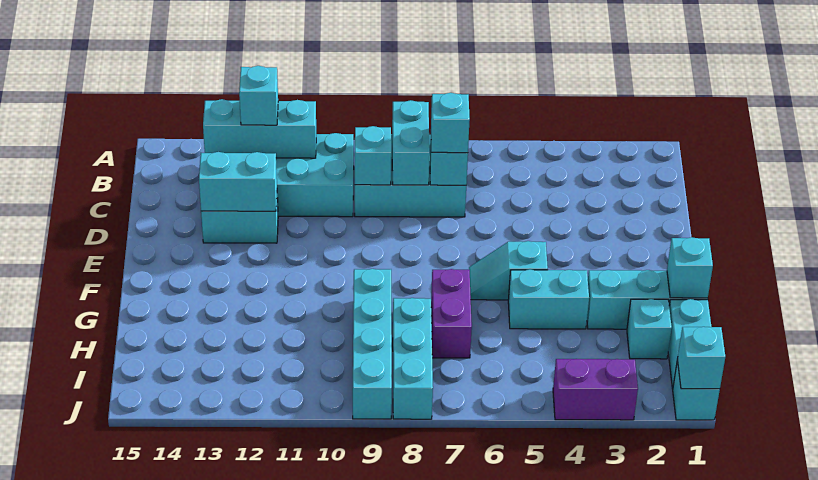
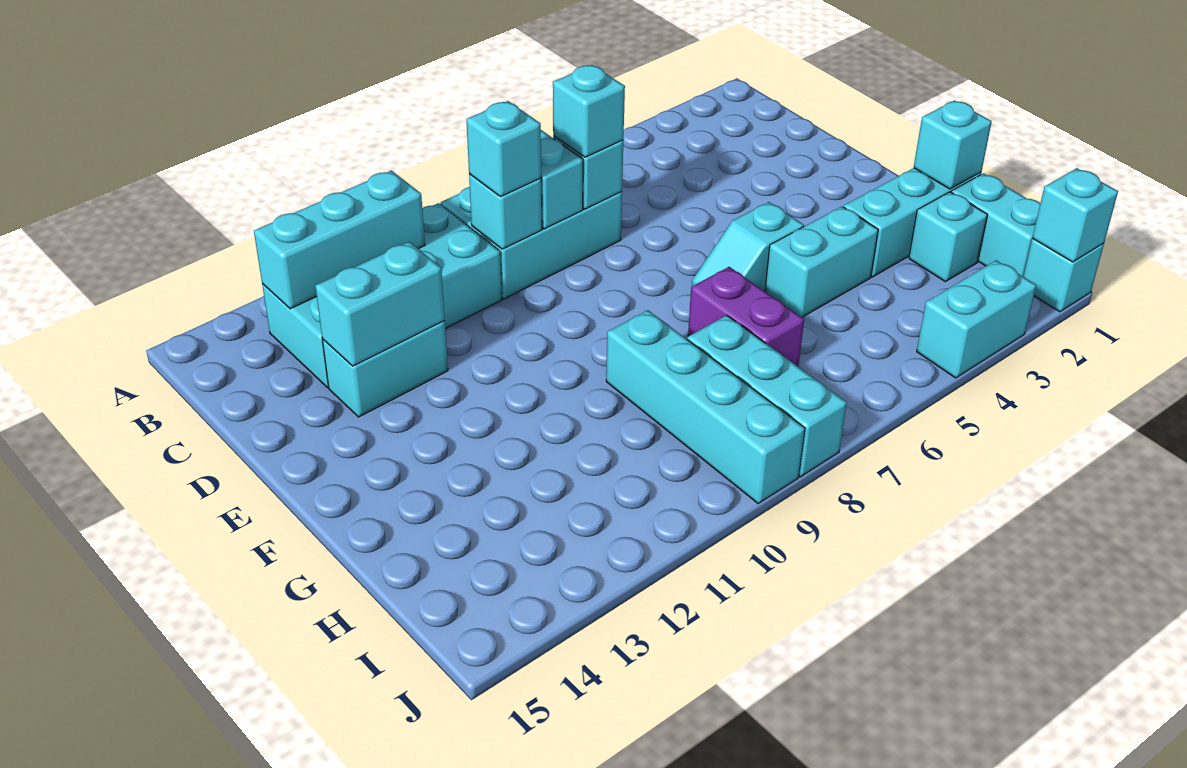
cyan brick B12 level 3 -> cyan brick C9 level 3
purple brick J3:J4 level 1 -> cyan brick J3:J4 level 1

